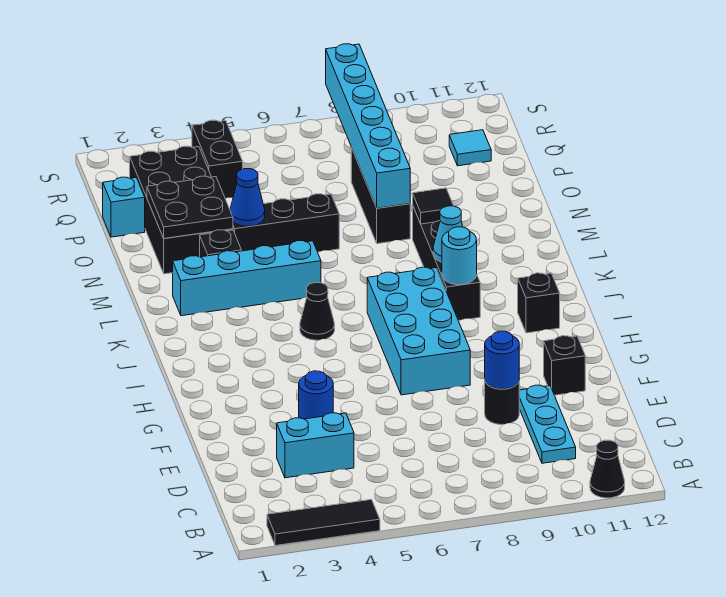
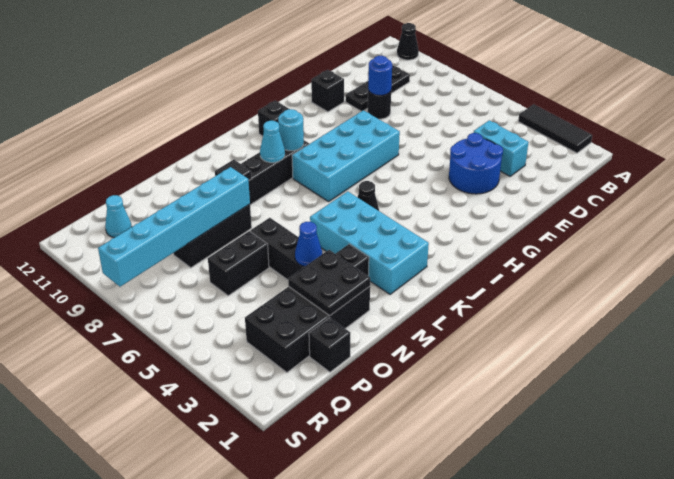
cyan plate C10:E10 level 1 -> black plate C10:E10 level 1
blue round brick F4 level 1 -> blue round brick E3:F4 level 1
cyan brick L2:L5 level 1 -> cyan brick K2:L5 level 1
cyan brick P1 level 1 -> black brick P1 level 1
black brick Q4:R4 level 1 -> black brick O6:P6 level 1
cyan tile Q11 level 1 -> cyan cone Q11 level 1

